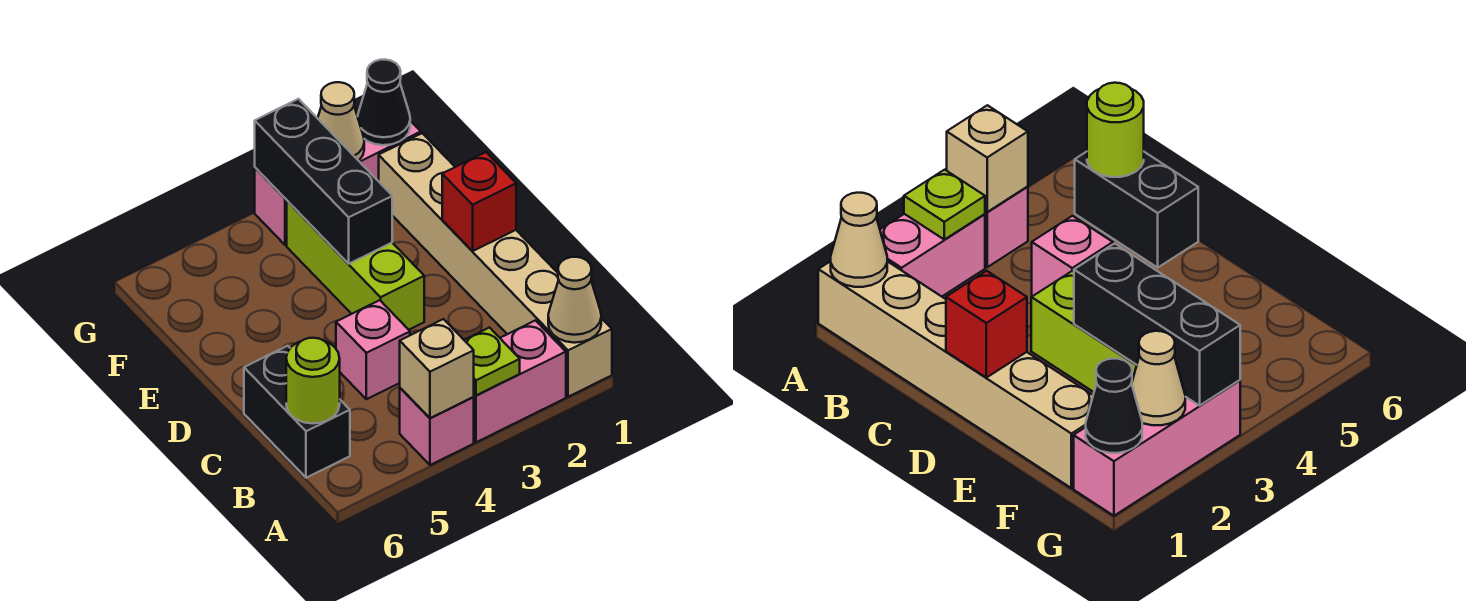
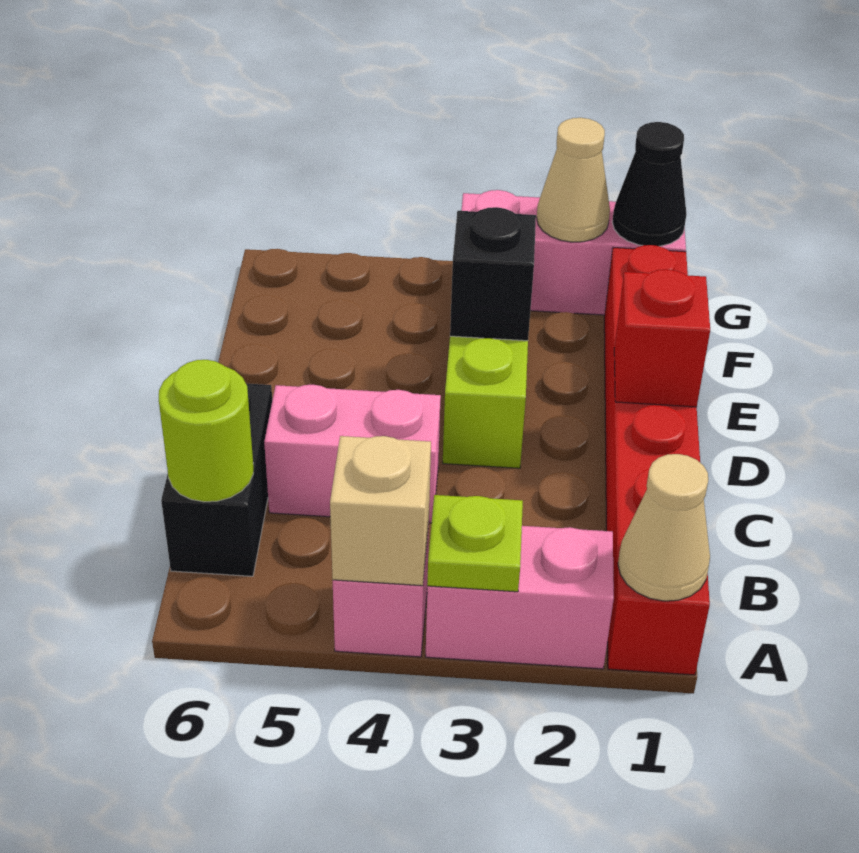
tan brick A1:F1 level 1 -> red brick A1:F1 level 1
pink brick C4 level 1 -> pink brick C4:C5 level 1
black brick E3:G3 level 2 -> black brick E3 level 2

